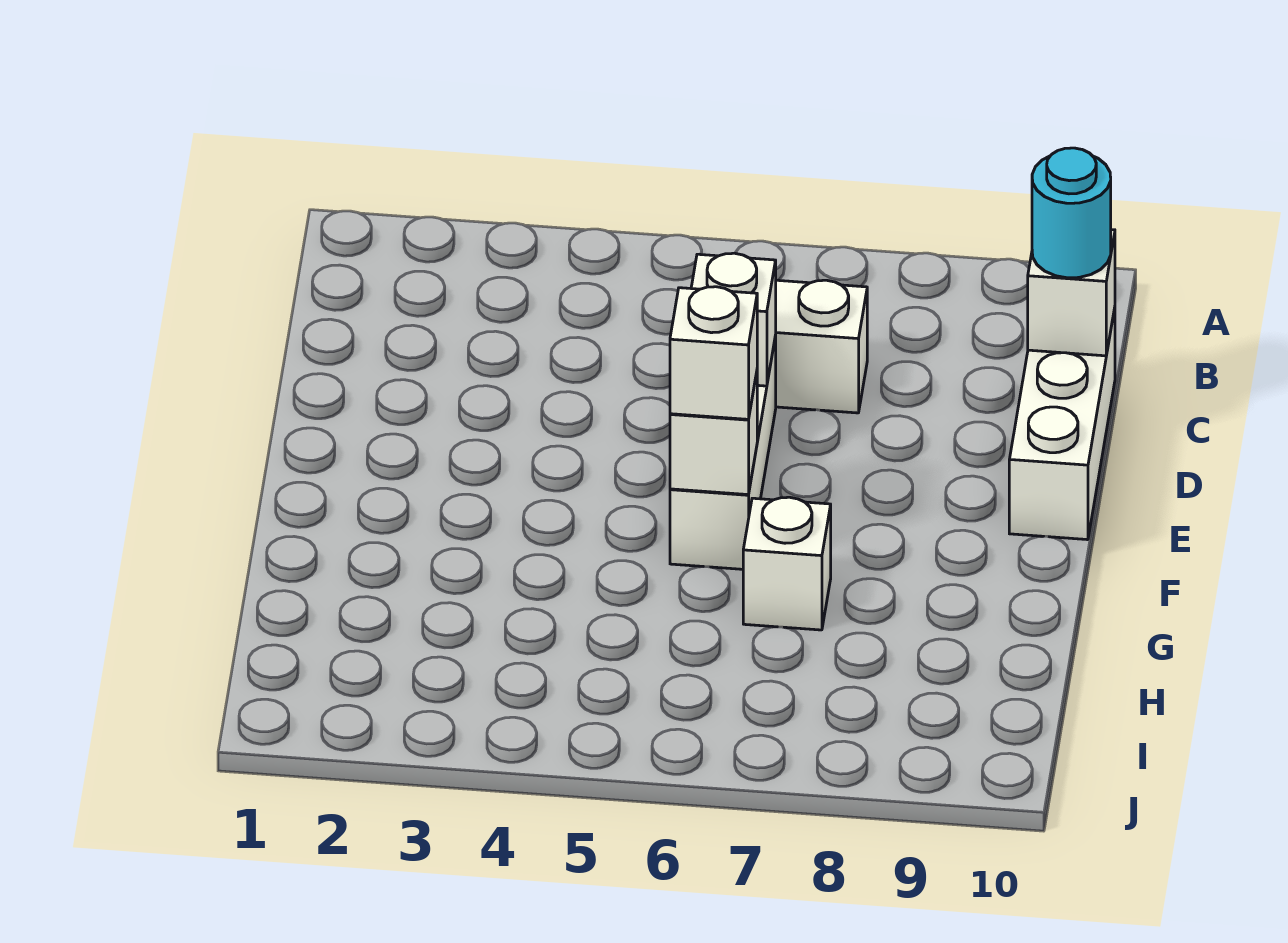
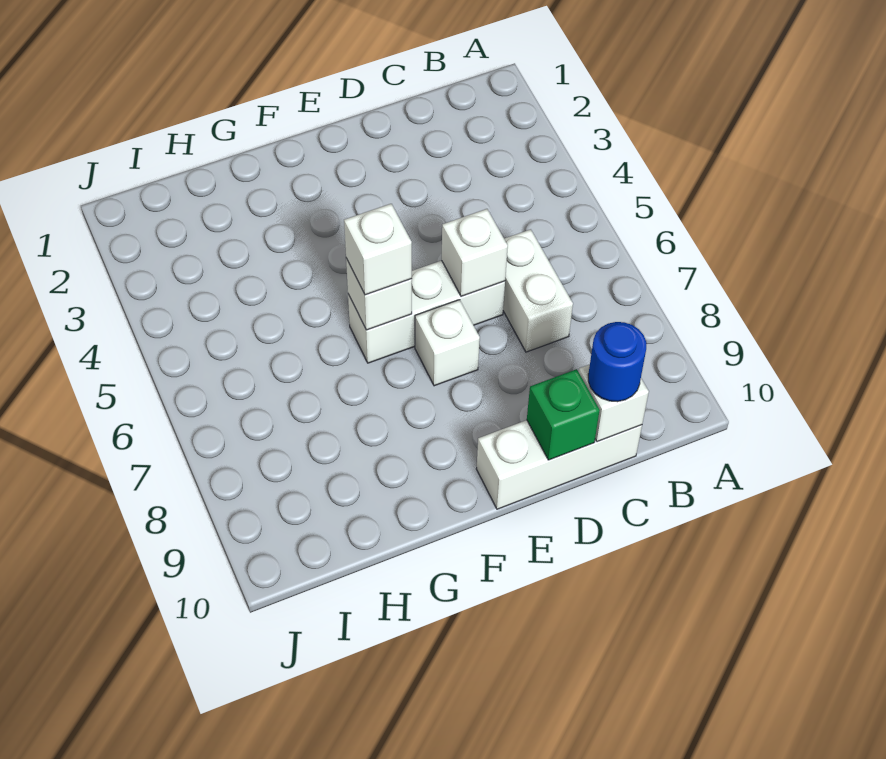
cyan round brick C10 level 3 -> blue round brick C10 level 3
none -> green brick D10 level 2
white brick G7 level 1 -> white brick E7 level 1

